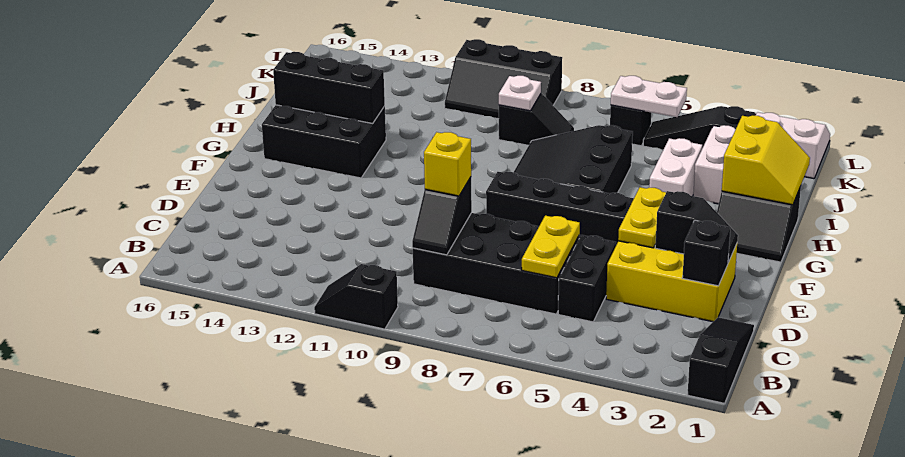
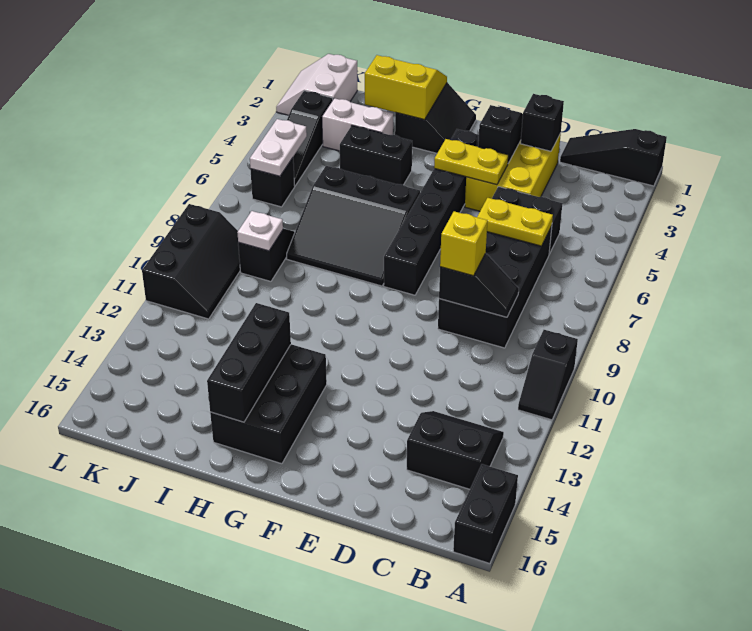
none -> black brick A15:A16 level 1
none -> black slope B13:C14 level 1 top 14
white brick H4:I4 level 1 -> black brick H4:I4 level 1

